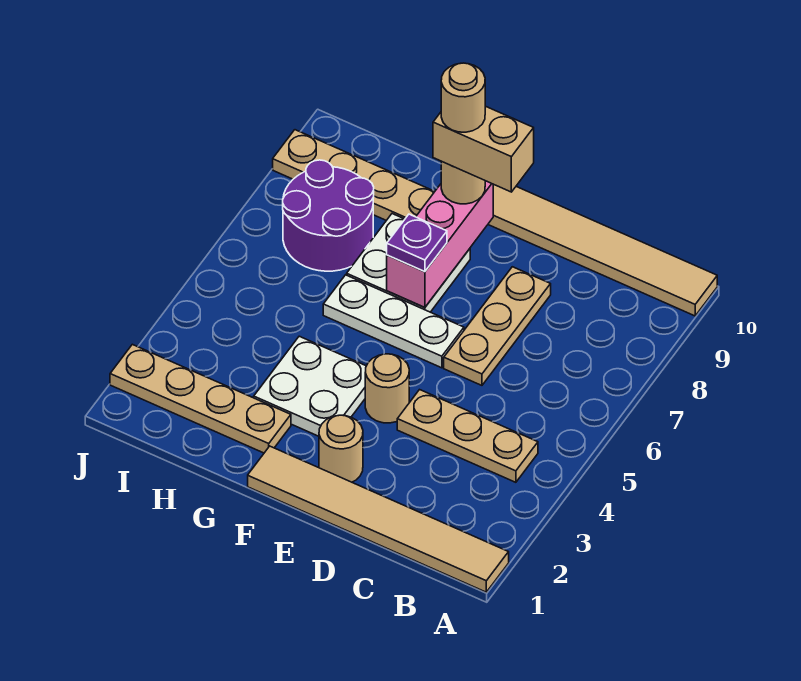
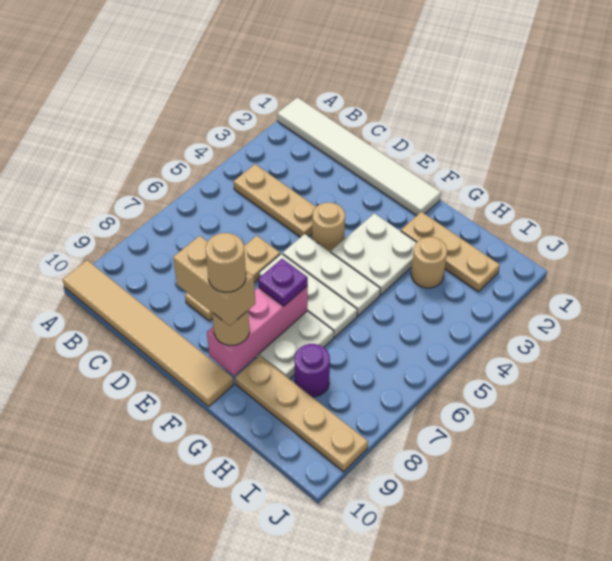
tan tile A1:F1 level 1 -> white tile A1:F1 level 1
tan round brick E2 level 1 -> tan round brick H3 level 1
none -> white plate E5:G5 level 1
tan plate G2:J2 level 1 -> tan plate G2:I2 level 1
purple round brick H7:I8 level 1 -> purple round brick H8 level 1

